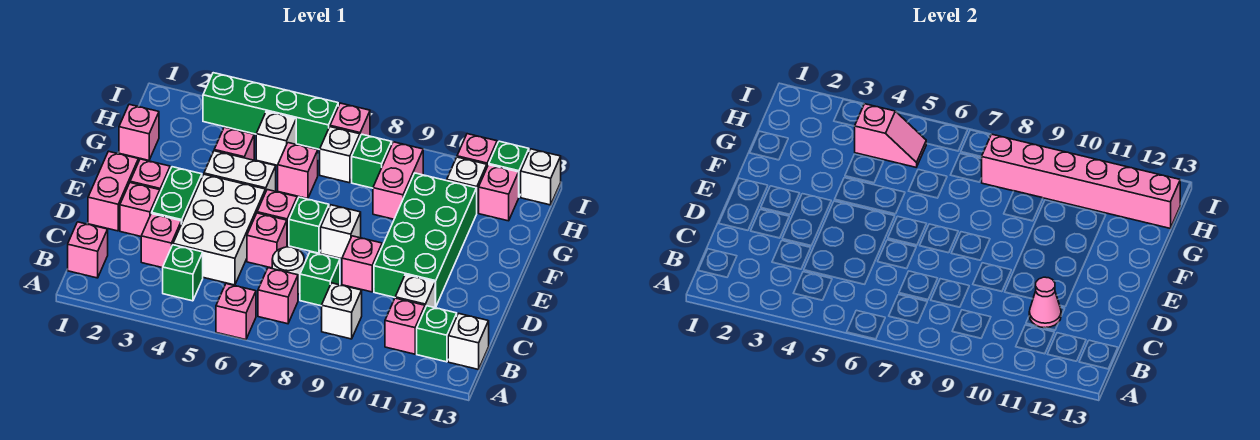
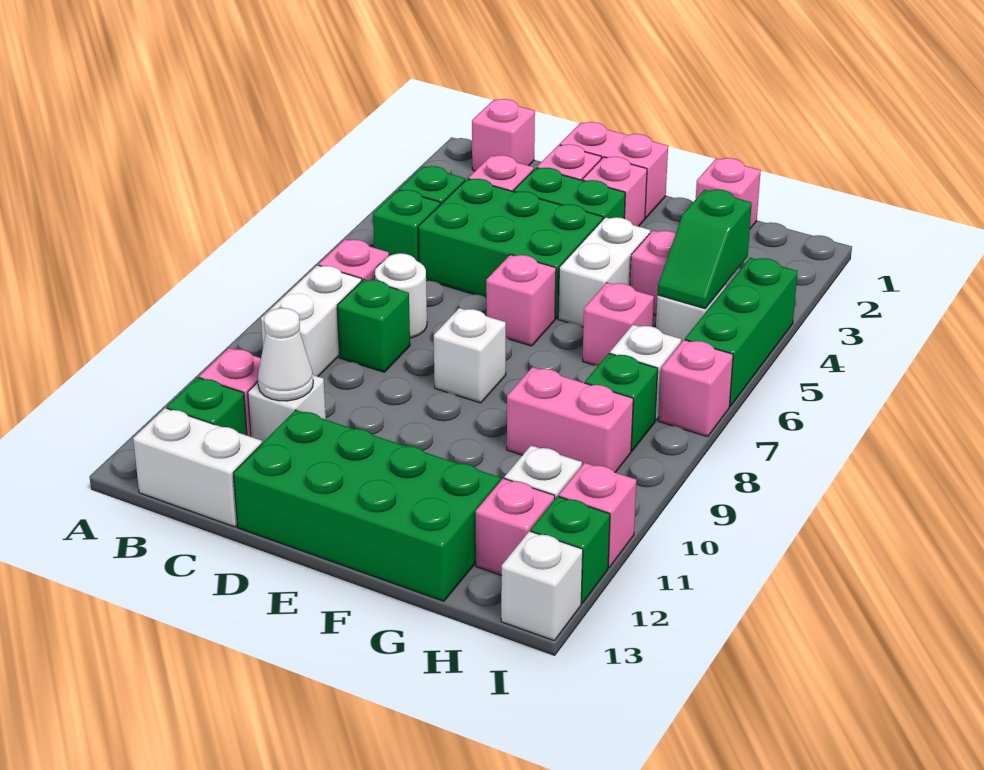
pink brick A6 level 1 -> none
white brick B9 level 1 -> white brick B8:B9 level 1
white brick B13 level 1 -> white brick B13:C13 level 1
white brick C4:E5 level 1 -> green brick C4:E5 level 1
pink cone C11 level 2 -> white cone C11 level 2
pink brick D6 level 1 -> none
pink brick D9 level 1 -> none
green brick D10:G11 level 1 -> green brick D12:G13 level 1
green brick E7 level 1 -> green brick B5 level 1
pink slope H4:H5 level 2 top 4 -> green slope H4:H5 level 2 top 4
pink brick H8:H13 level 2 -> none
green brick I3:I6 level 1 -> green brick I4:I6 level 1

